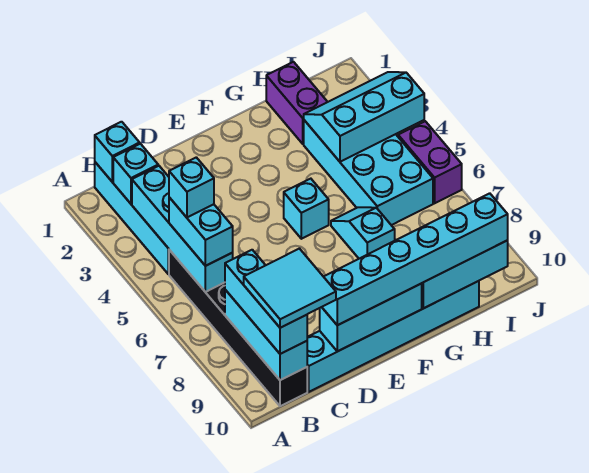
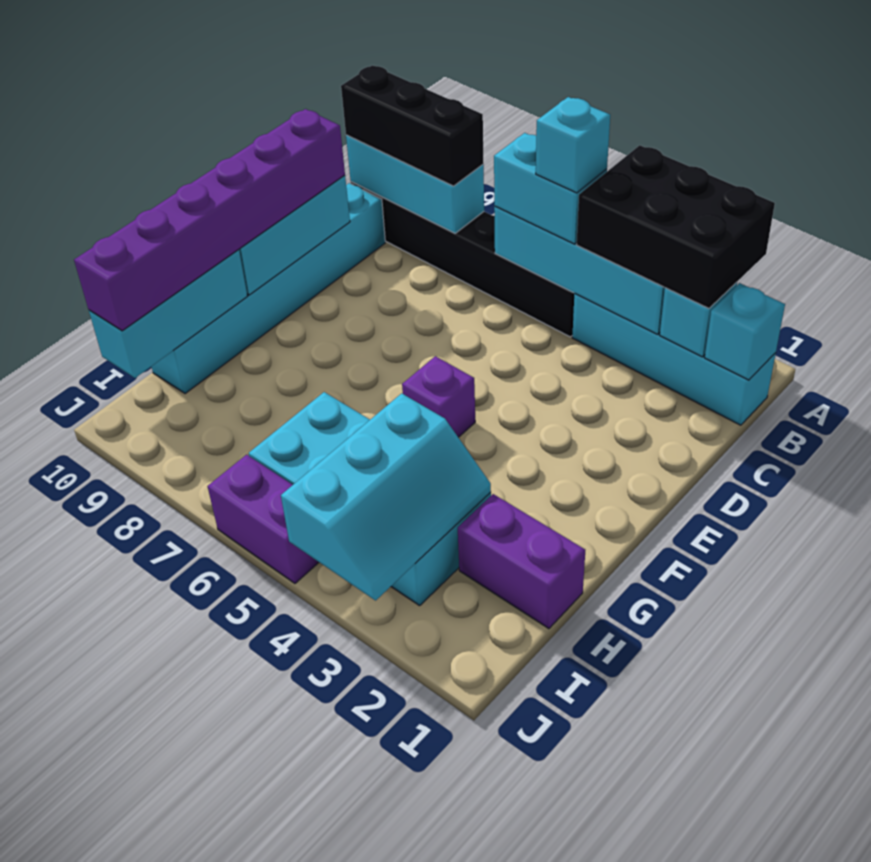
none -> black brick A2:B4 level 3
cyan brick B8:B10 level 3 -> black brick B8:B10 level 3
cyan tile B9:C10 level 4 -> none
cyan brick D10:I10 level 3 -> purple brick D10:I10 level 3
cyan brick F5 level 1 -> purple brick F5 level 1
cyan slope G6:G7 level 1 top 7 -> none

